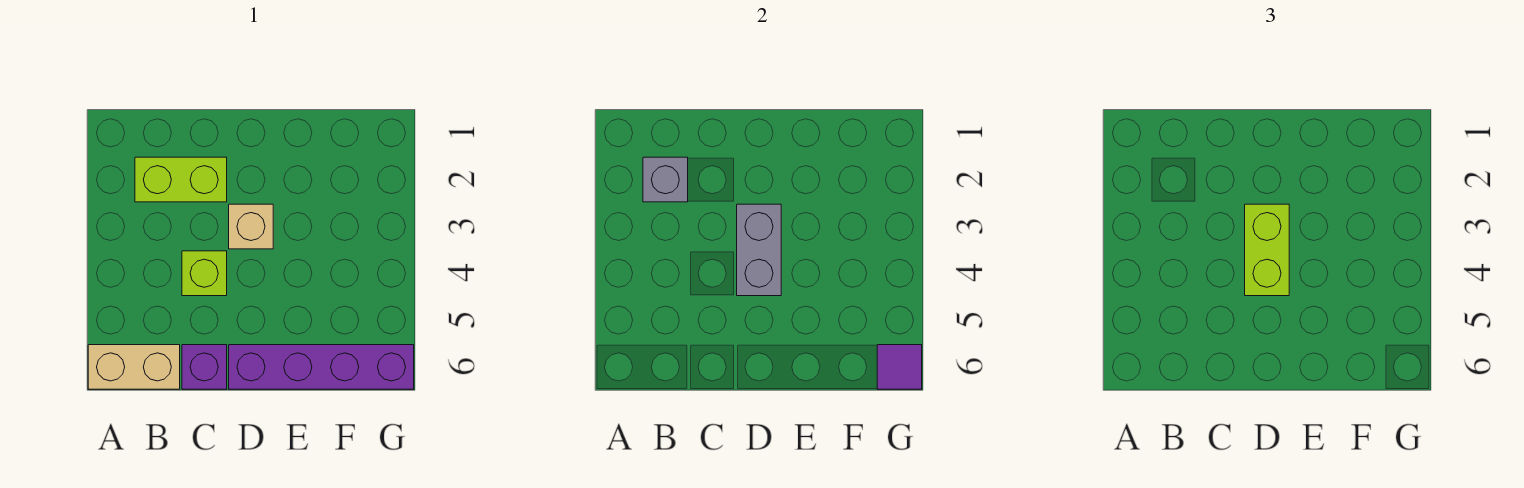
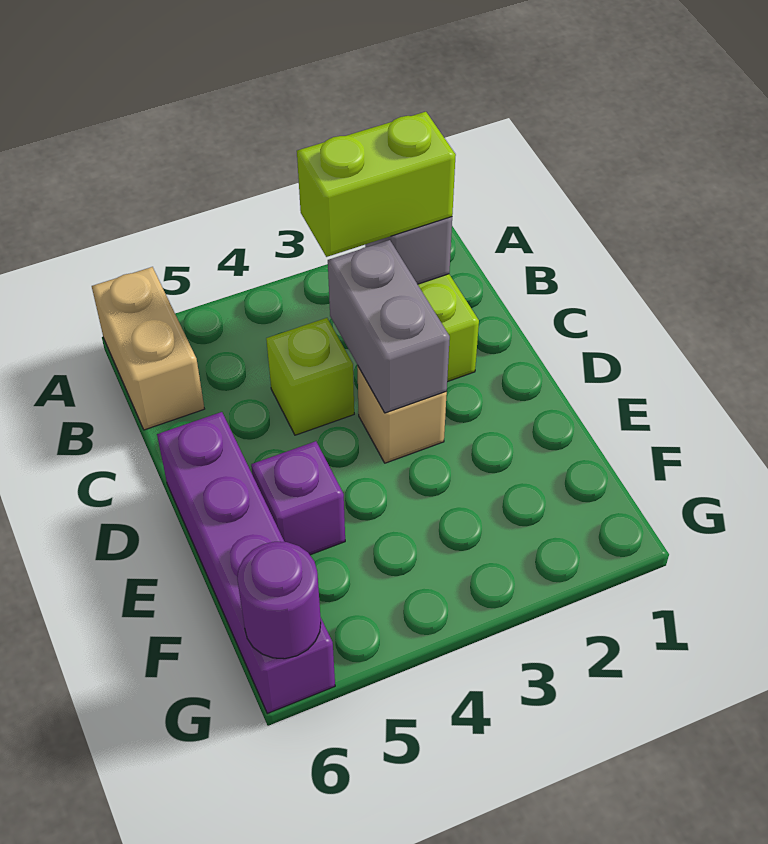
purple brick C6 level 1 -> purple brick E5 level 1
grey brick D3:D4 level 2 -> grey brick C3:D3 level 2
lime brick D3:D4 level 3 -> lime brick B2:B3 level 3
purple tile G6 level 2 -> purple round brick G6 level 2

